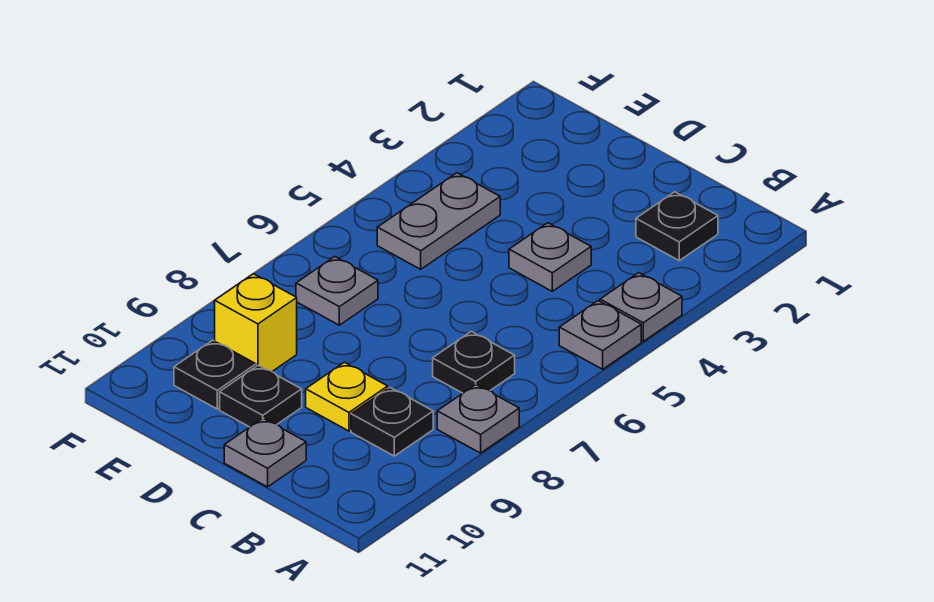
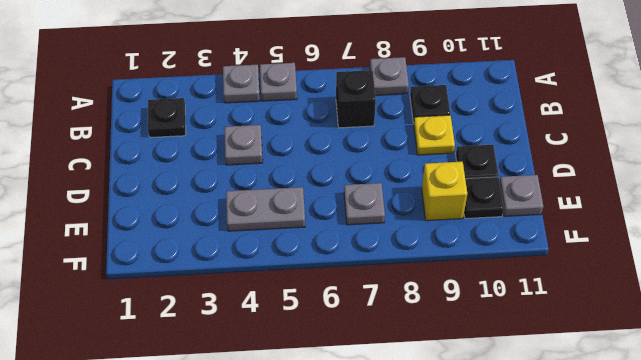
black plate B7 level 1 -> black brick B7 level 1
grey plate C11 level 1 -> grey plate E11 level 1

